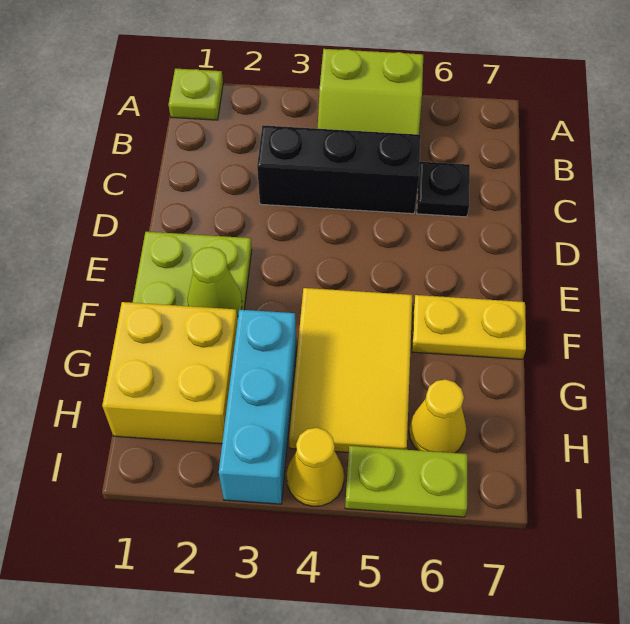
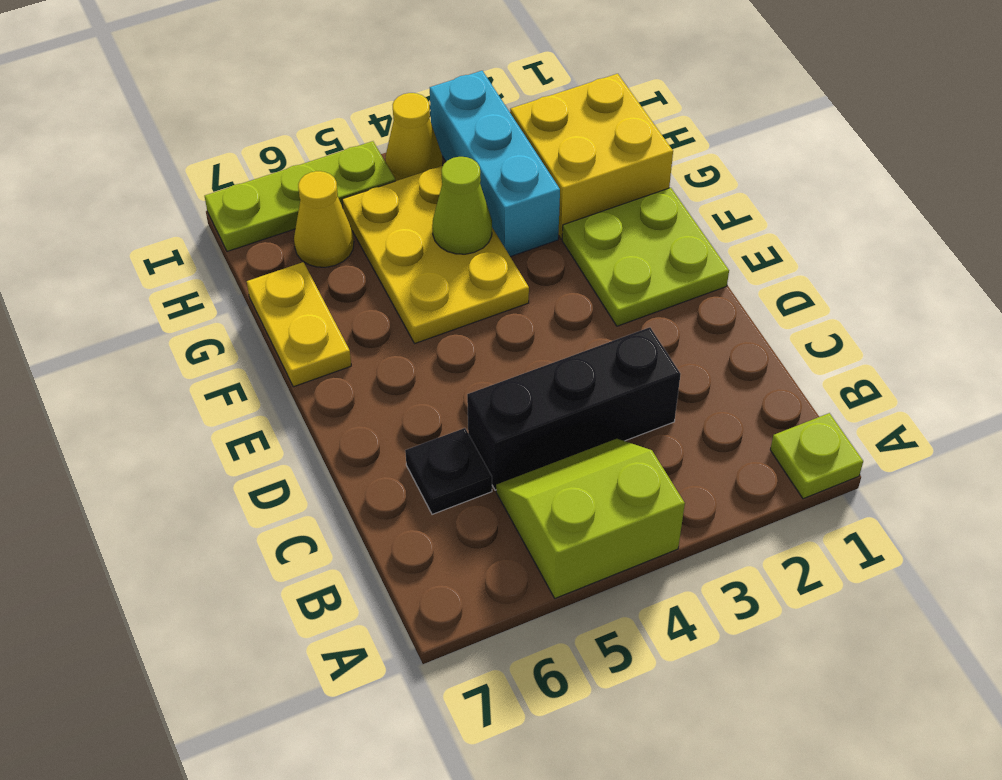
lime cone F2 level 2 -> lime cone G4 level 2
yellow tile F4:H5 level 1 -> yellow plate F4:H5 level 1
yellow plate F6:F7 level 1 -> yellow plate F7:G7 level 1
lime plate I5:I6 level 1 -> lime plate I5:I7 level 1

